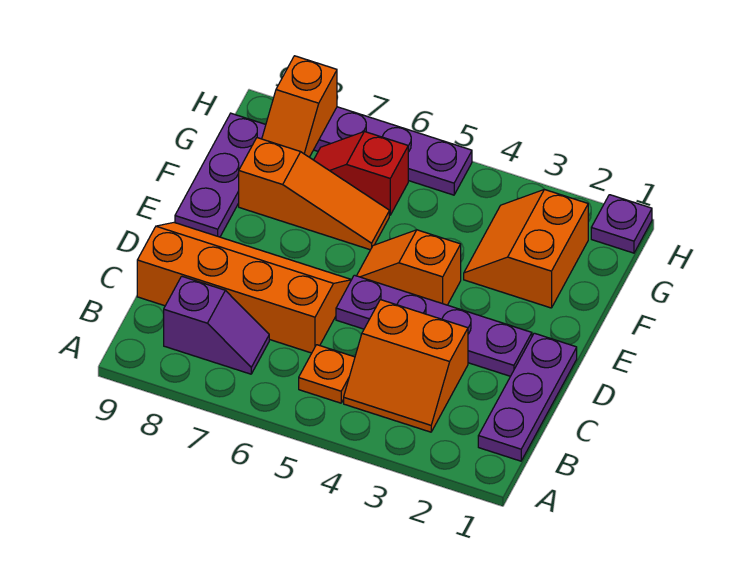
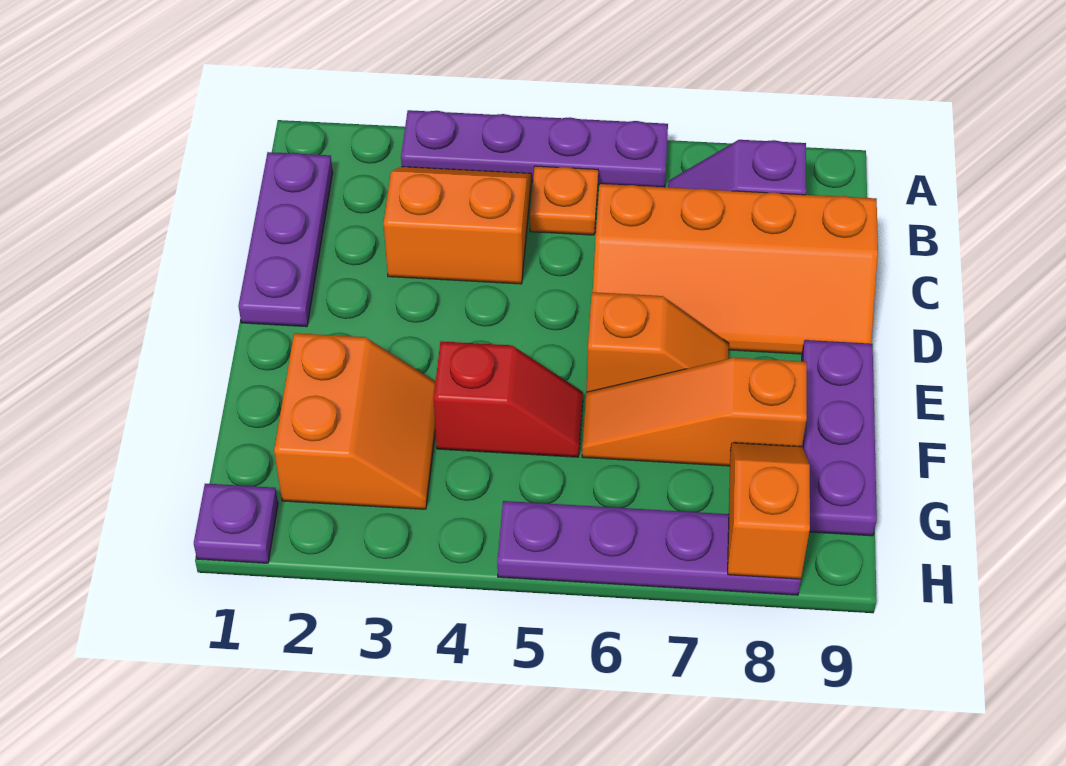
purple plate D2:D5 level 1 -> purple plate A3:A6 level 1
orange slope E4:E5 level 1 top 4 -> orange slope E6:E7 level 1 top 6
red slope G6:G7 level 1 top 6 -> red slope F4:F5 level 1 top 4

